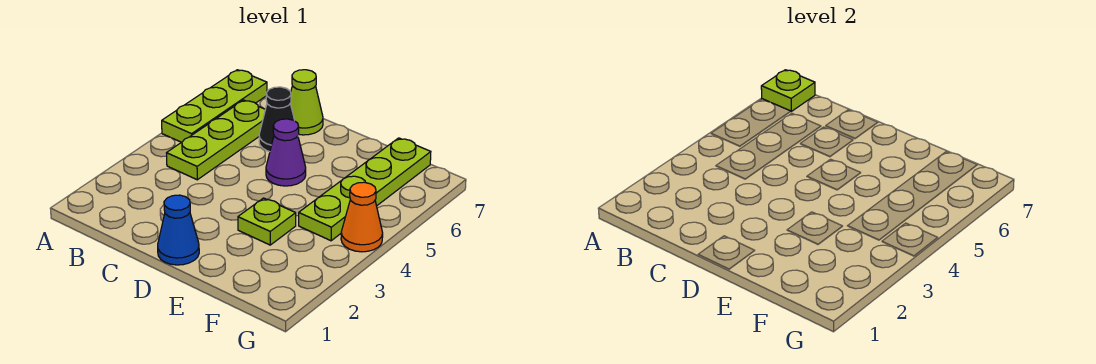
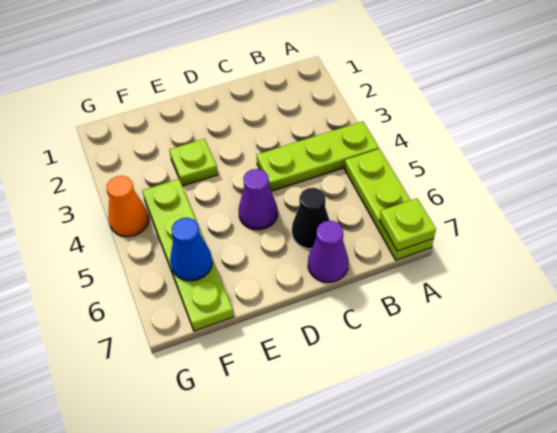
lime plate B4:B6 level 1 -> lime plate A4:C4 level 1
lime cone C7 level 1 -> purple cone C7 level 1
blue cone D1 level 1 -> blue cone F6 level 2

